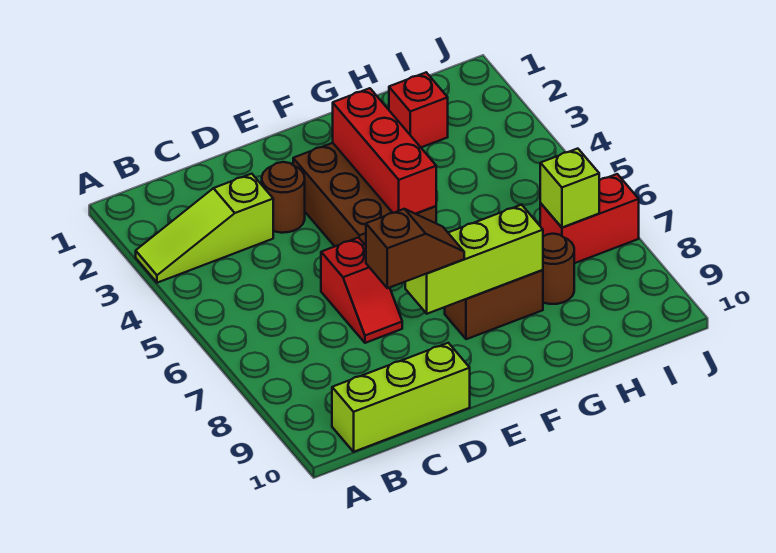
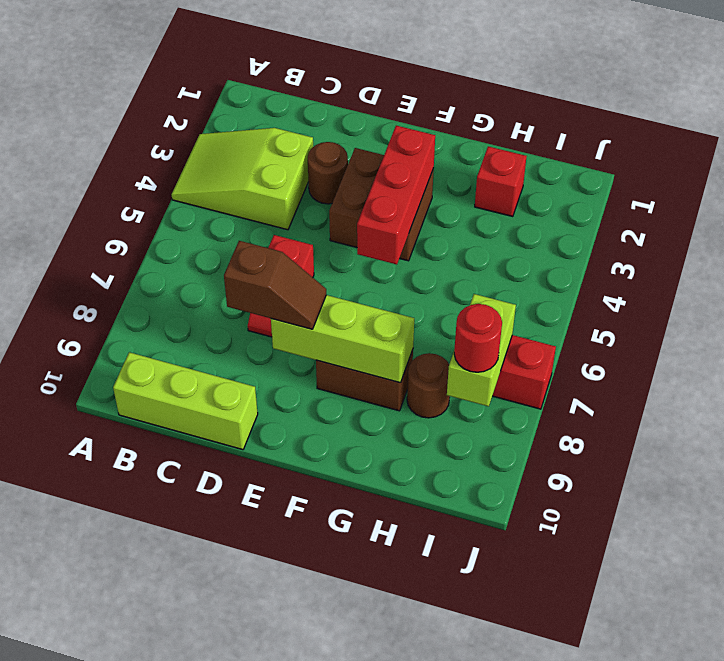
lime slope A3:C3 level 1 top C -> lime slope A3:C4 level 1 top C
brown brick E3:F5 level 1 -> brown brick E3:F4 level 1
lime brick I7 level 2 -> lime brick I7:I8 level 2
none -> red round brick I8 level 3

